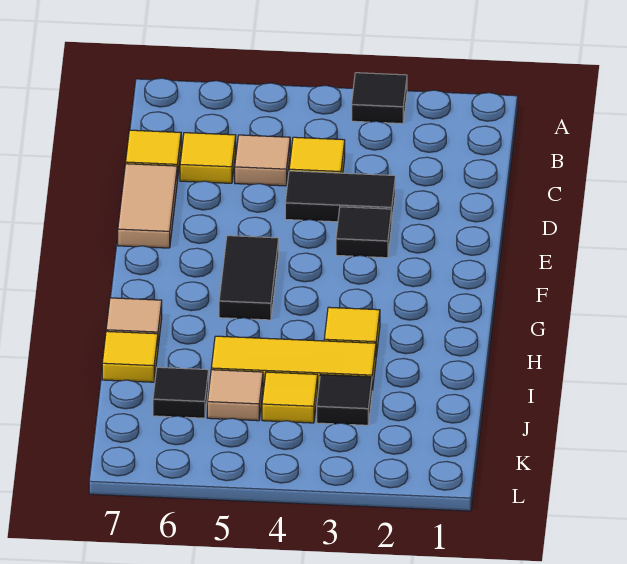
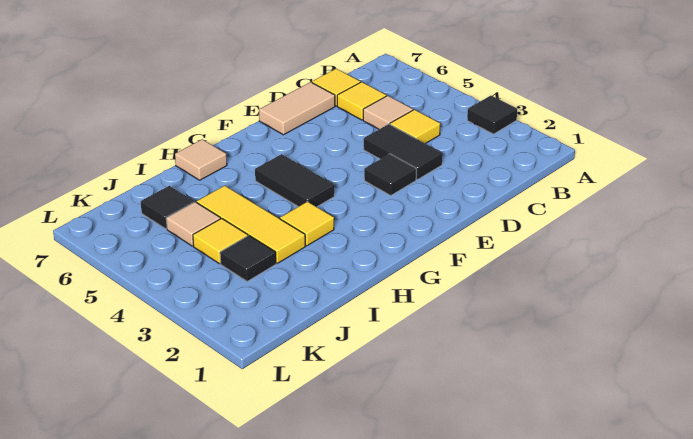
black tile F5:G5 level 1 -> black tile G4:G5 level 1
yellow tile I7 level 1 -> none

